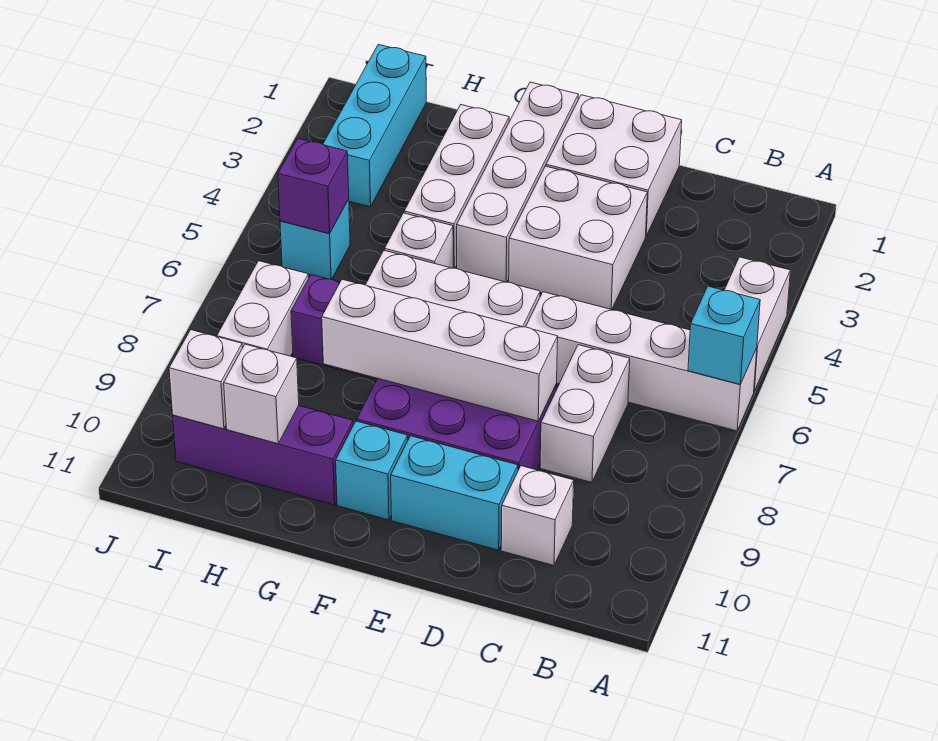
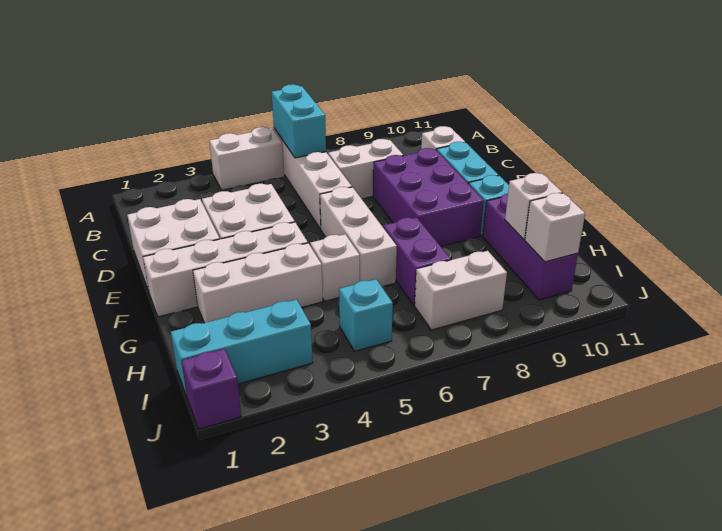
cyan brick A6 level 2 -> cyan brick A6:B6 level 2
white brick D8:G8 level 2 -> none
purple brick I5 level 2 -> purple brick J1 level 1

